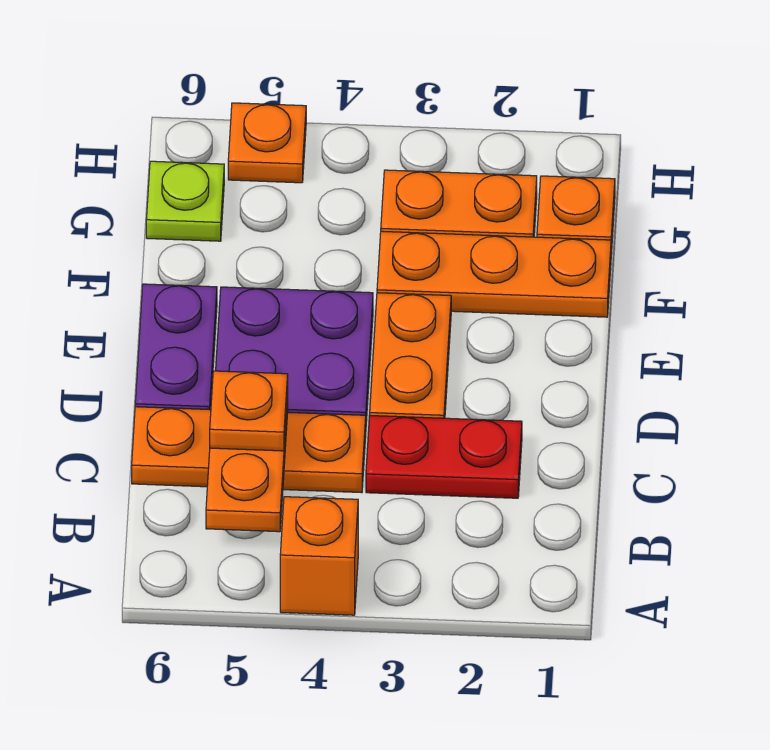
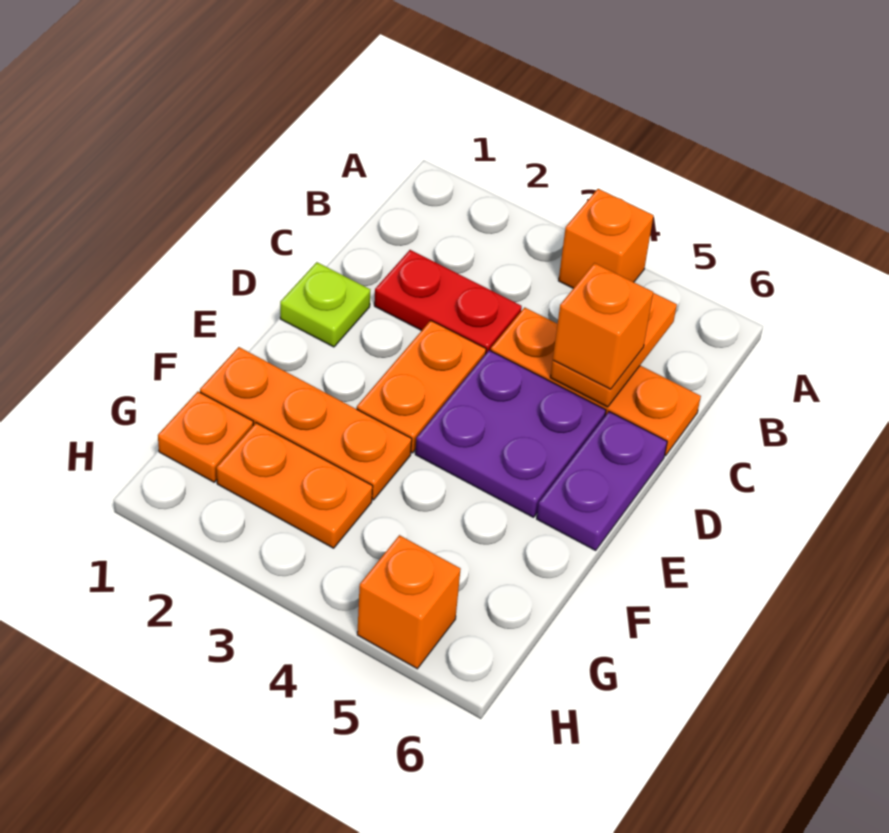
orange plate C5 level 3 -> orange brick C5 level 3
lime plate G6 level 1 -> lime plate D1 level 1
orange plate H5 level 1 -> orange brick H5 level 1

